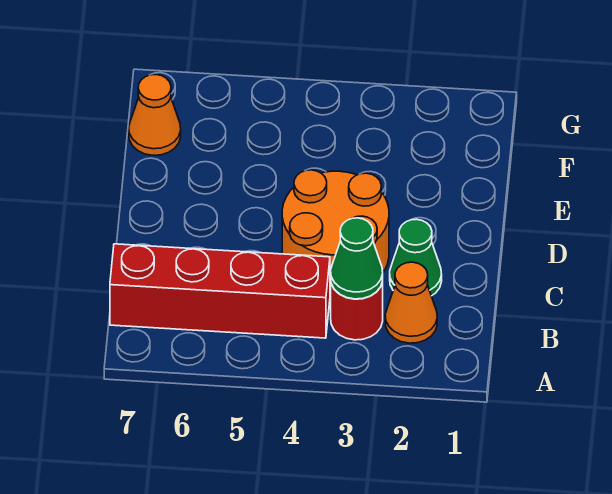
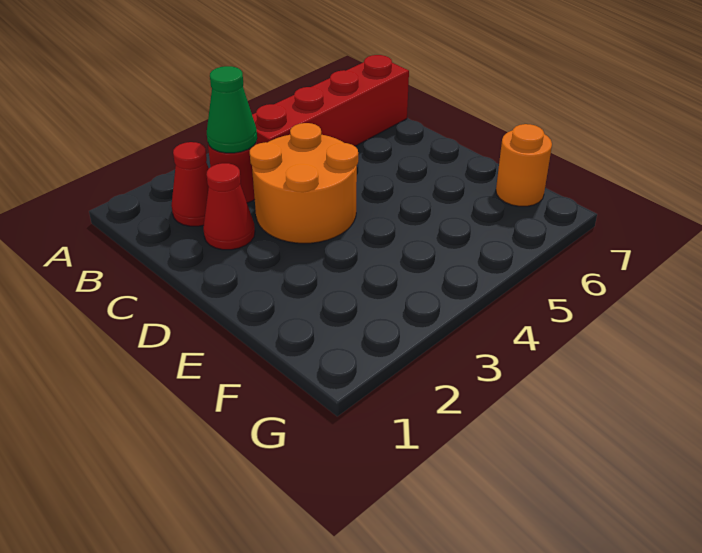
orange cone B2 level 1 -> red cone B2 level 1
green cone C2 level 1 -> red cone C2 level 1
orange cone F7 level 1 -> orange round brick F7 level 1

